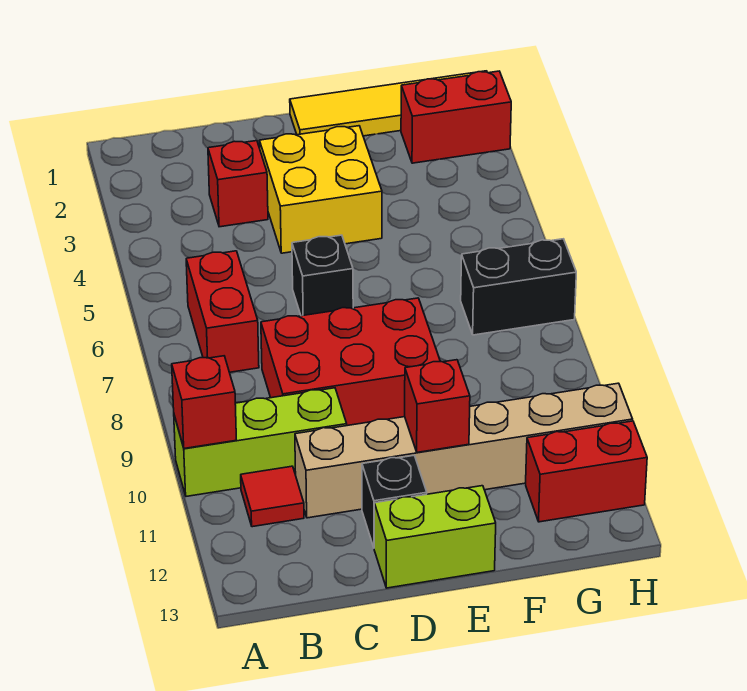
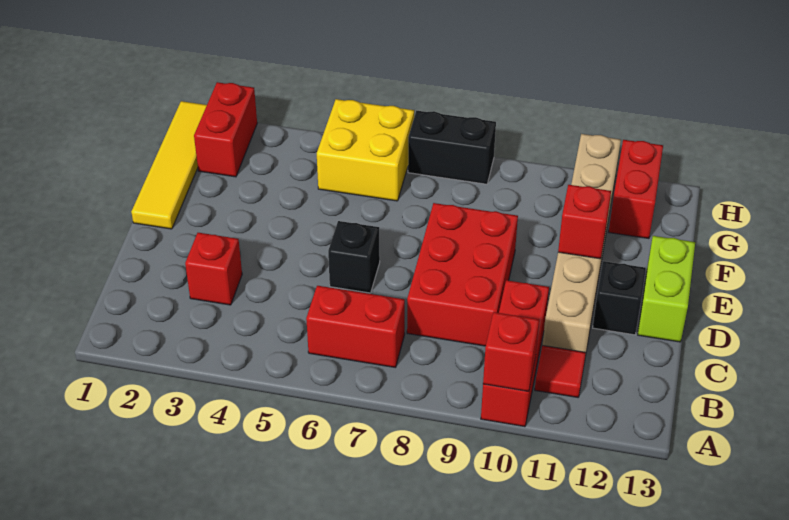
lime brick A10:C10 level 1 -> red brick A10:C10 level 1
yellow brick D3:E4 level 1 -> yellow brick G5:H6 level 1
black brick G7:H7 level 1 -> black brick H7:H8 level 1

